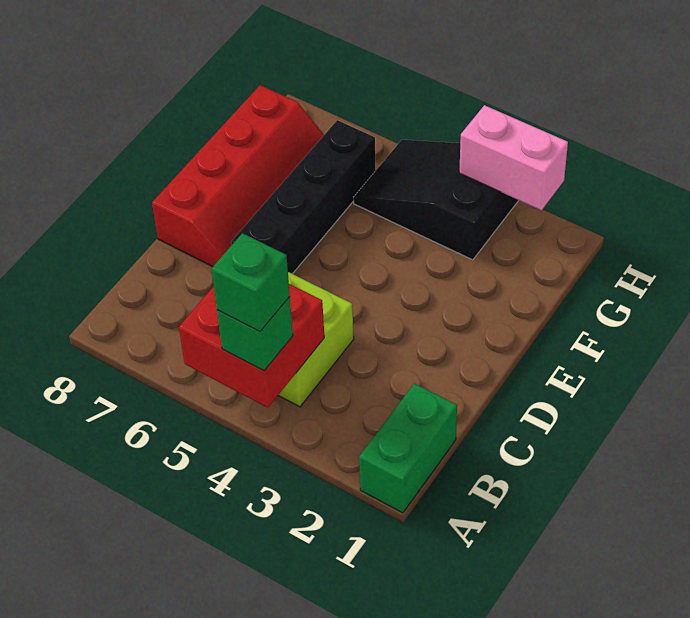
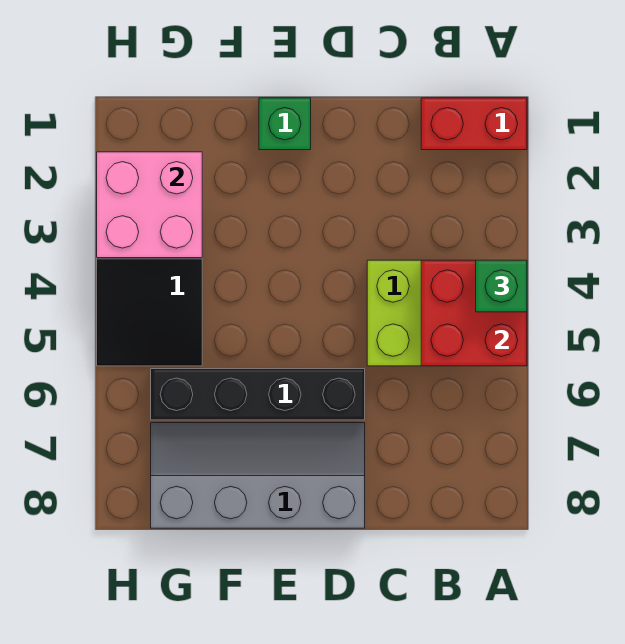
green brick A1:B1 level 1 -> red brick A1:B1 level 1
green brick A4 level 4 -> green brick E1 level 1
red slope D7:G8 level 1 top 8 -> grey slope D7:G8 level 1 top 8
pink brick H2:H3 level 2 -> pink brick G2:H3 level 2

